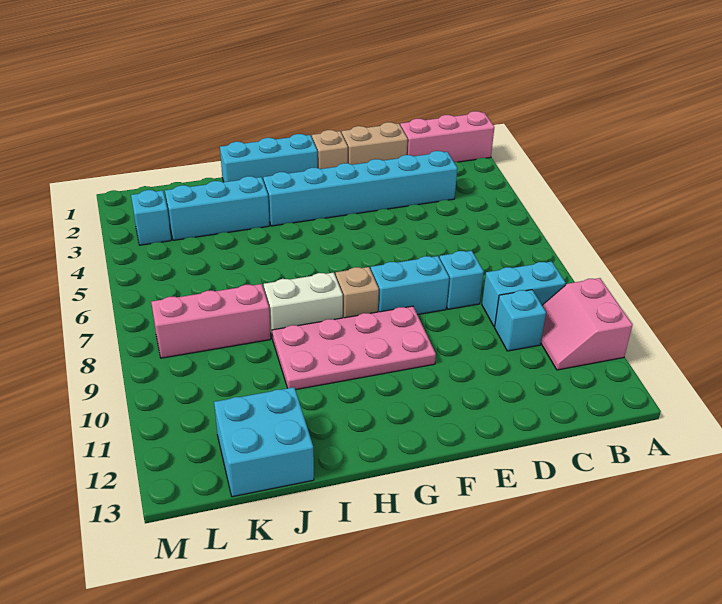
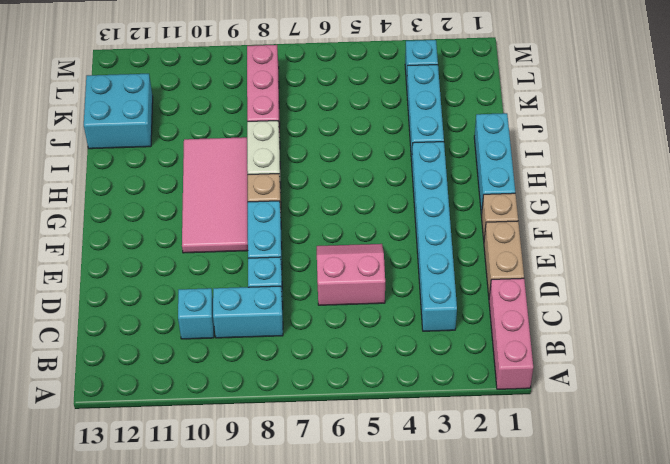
pink slope A10:B11 level 1 top A -> pink slope D5:E6 level 1 top D
cyan brick B9:C9 level 1 -> cyan brick C8:C9 level 1
pink plate F9:I10 level 1 -> pink tile F9:I10 level 1

